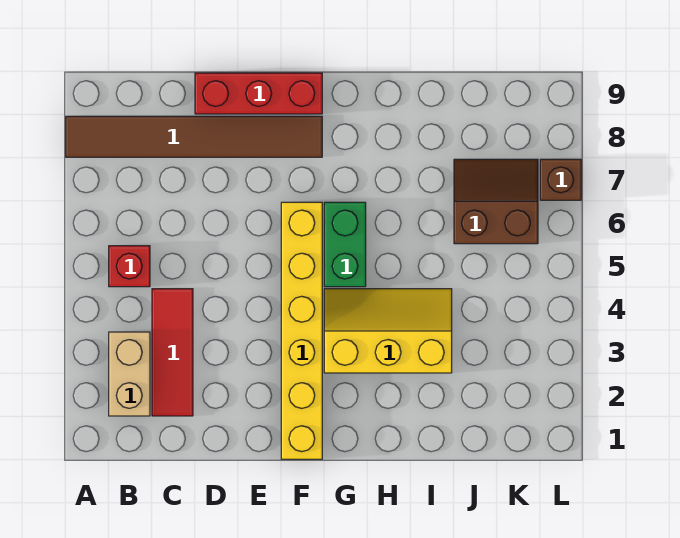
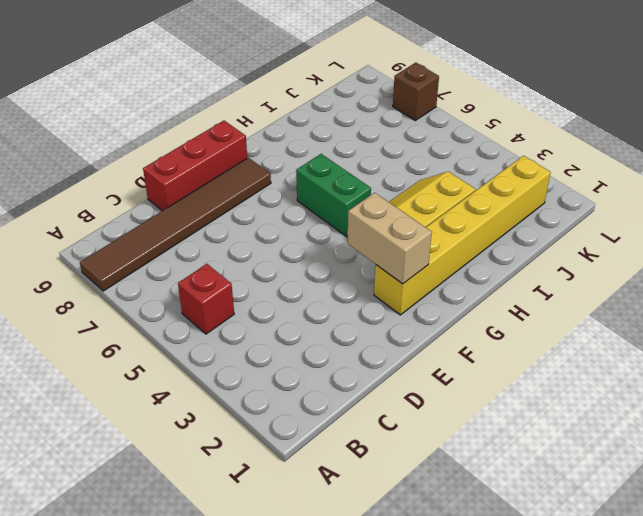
tan brick B2:B3 level 1 -> tan brick F2:F3 level 2
red tile C2:C4 level 1 -> none
yellow brick F1:F6 level 1 -> yellow brick F2:K2 level 1
brown slope J6:K7 level 1 top 6 -> none

